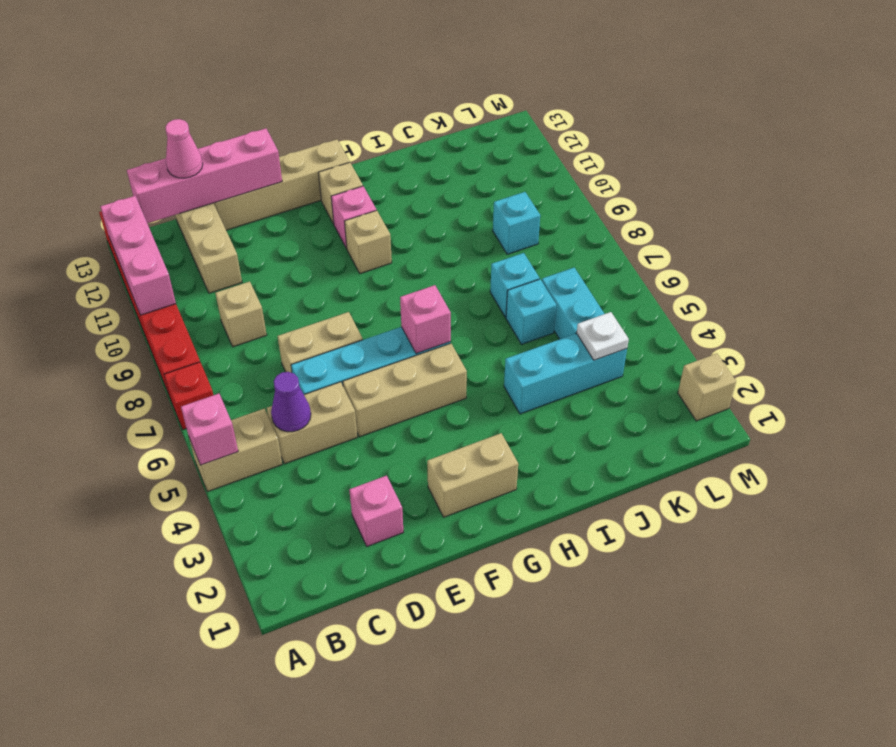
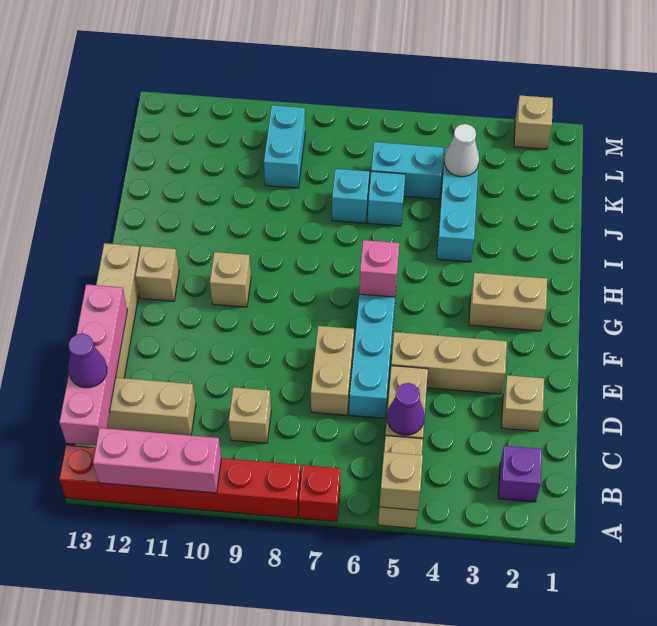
pink brick A5 level 2 -> tan brick A5 level 2
none -> purple brick B2 level 1
pink cone C13 level 3 -> purple cone C13 level 3
pink brick D2 level 1 -> tan brick D2 level 1
tan brick E5:G5 level 1 -> tan brick E3:E5 level 1
tan brick F2:G2 level 1 -> tan brick G2:G3 level 1
pink brick G11 level 1 -> none
white plate K4 level 2 -> white cone K4 level 2
cyan brick K9 level 1 -> cyan brick K9:L9 level 1

